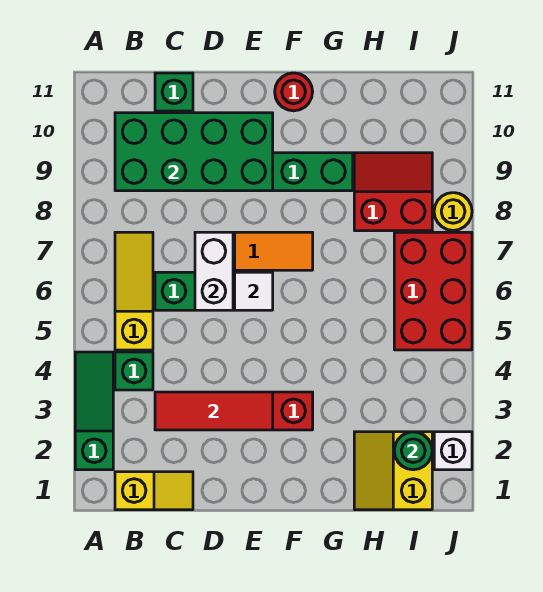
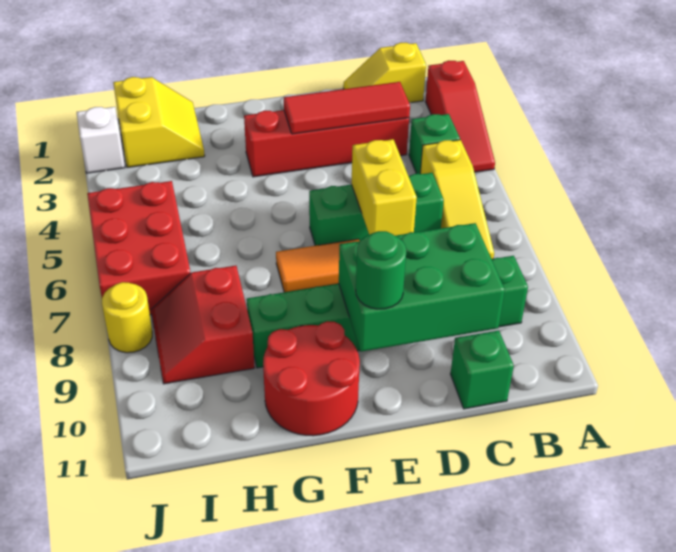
green slope A2:A4 level 1 top 2 -> red slope A2:A4 level 1 top 2
green brick B9:E10 level 2 -> green brick C9:E10 level 2
white brick D6:D7 level 2 -> yellow brick D6:D7 level 2
white tile E6 level 2 -> none
red round brick F11 level 1 -> red round brick F10:G11 level 1
red slope H8:I9 level 1 top 8 -> red slope H8:I9 level 1 top H
green round brick I2 level 2 -> green round brick E10 level 3

